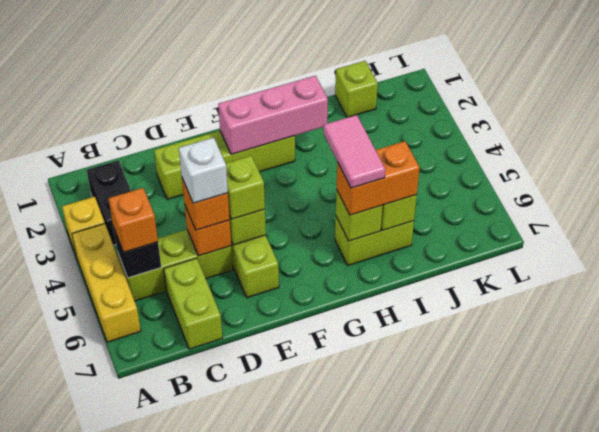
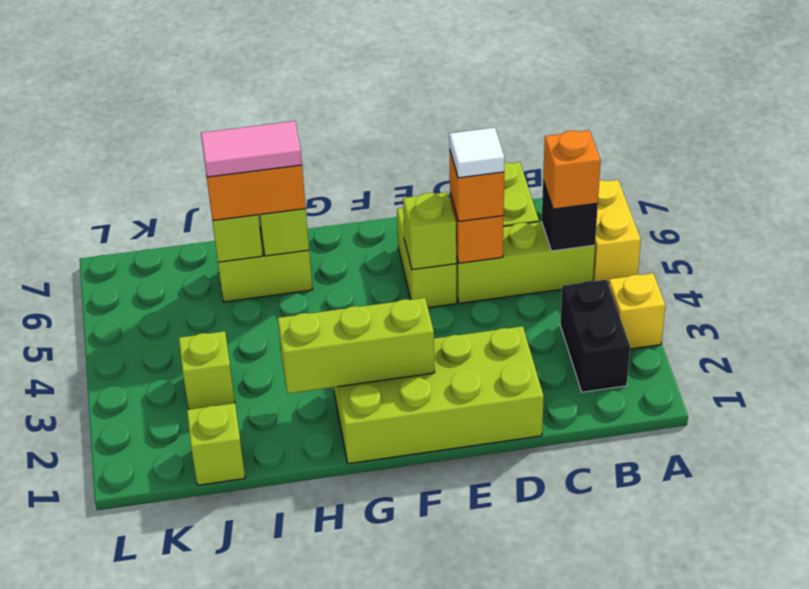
yellow brick A4:A6 level 1 -> yellow brick A5:A6 level 1
lime brick D2:G2 level 1 -> lime brick D1:G2 level 1
white brick D5 level 4 -> white tile D5 level 4
lime brick E5 level 3 -> lime brick J3 level 1
pink brick F2:H2 level 2 -> lime brick F2:H2 level 2
pink tile H5:H6 level 4 -> pink tile H6:I6 level 4

